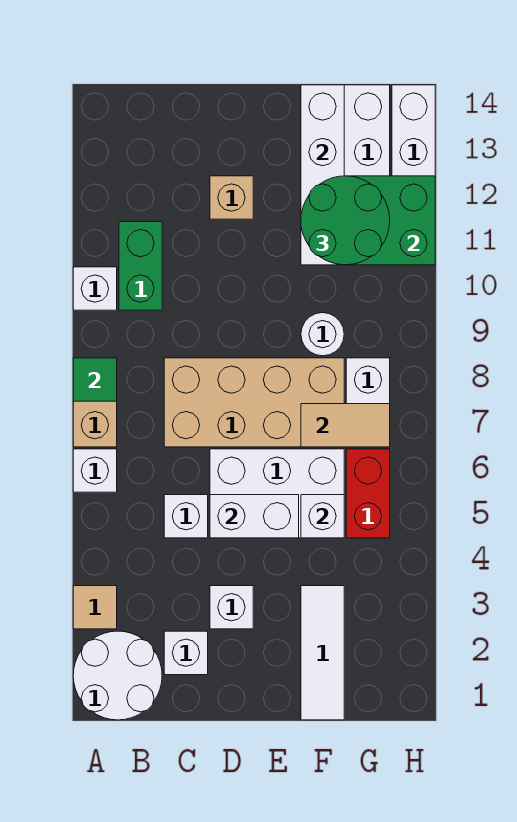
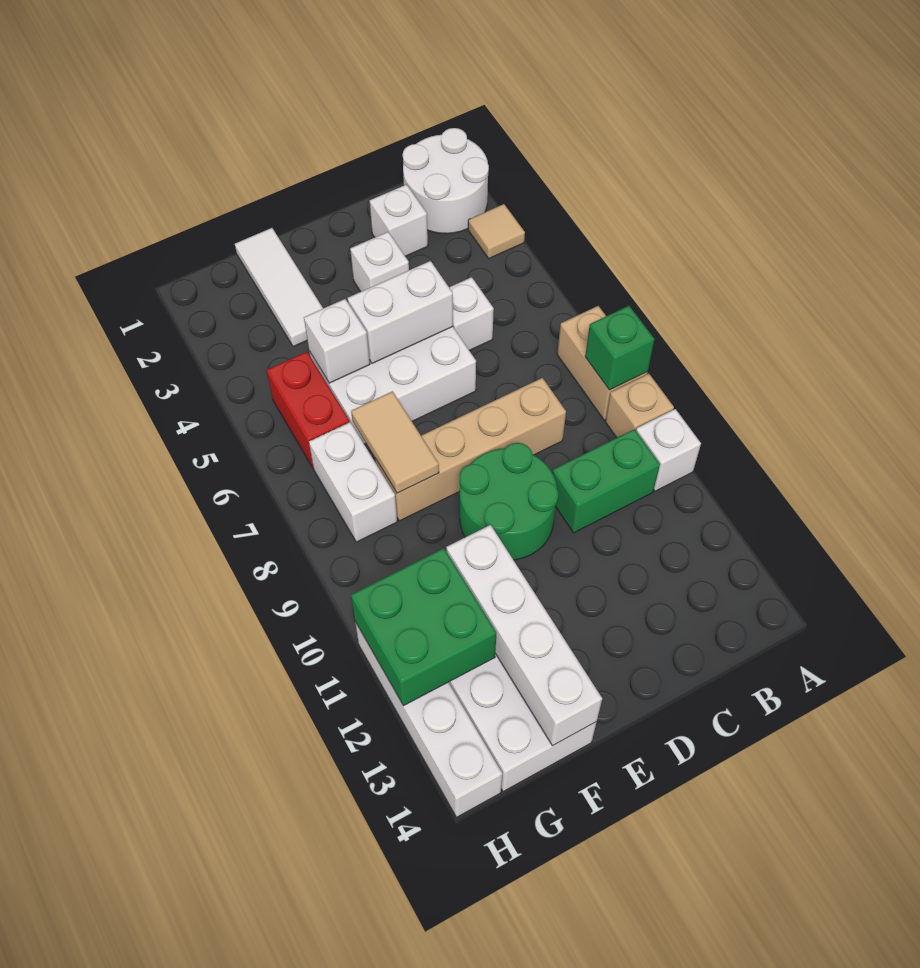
white brick A6 level 1 -> none
green tile A8 level 2 -> green brick A8 level 2
green brick B10:B11 level 1 -> green brick B10:C10 level 1
tan brick C7:F8 level 1 -> tan brick C8:F8 level 1
tan brick D12 level 1 -> tan brick A9 level 1
tan tile F7:G7 level 2 -> tan tile F7:F8 level 2
white round brick F9 level 1 -> none
green round brick F11:G12 level 3 -> green round brick D9:E10 level 1

